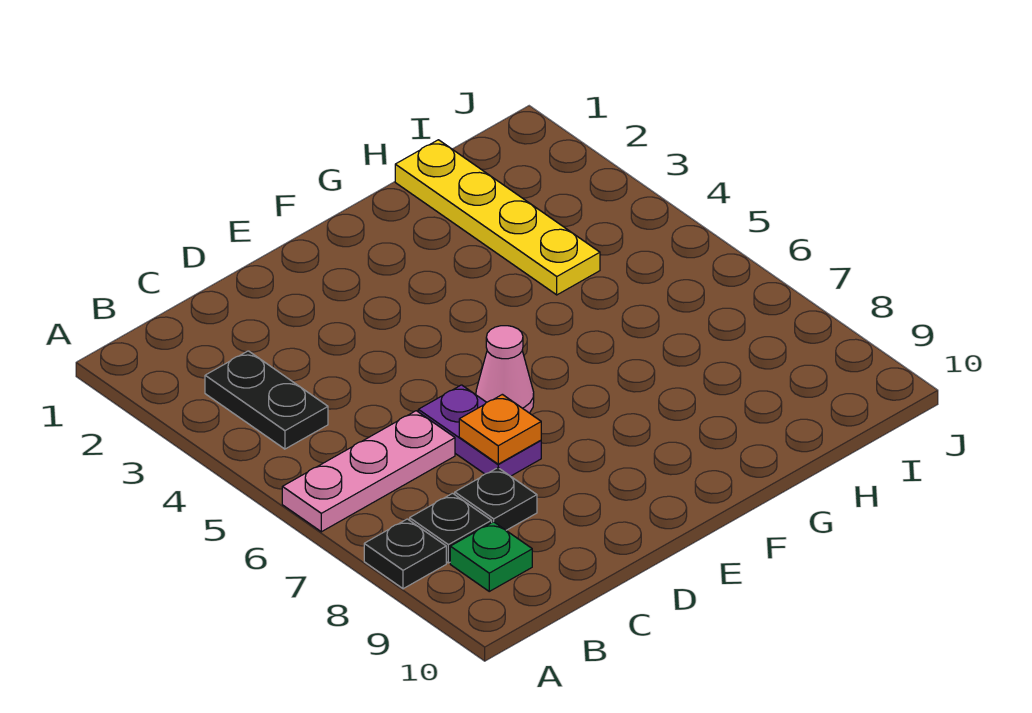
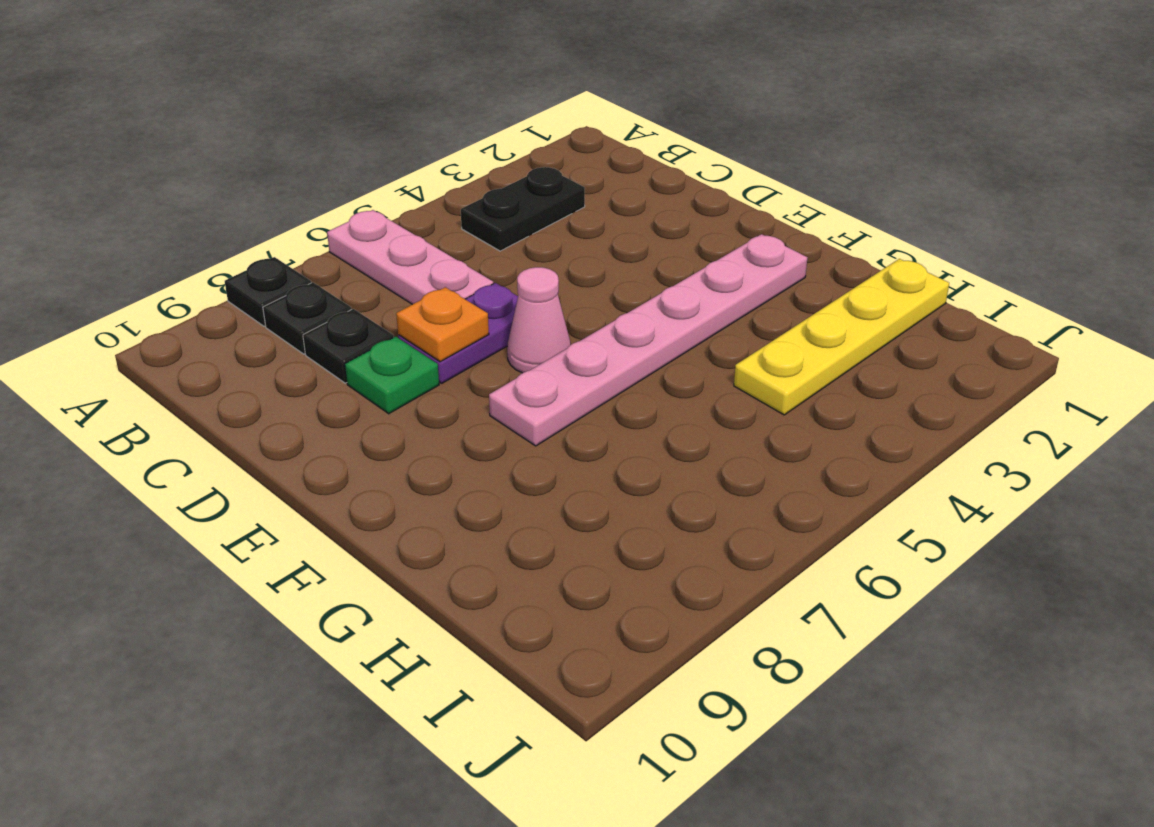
green plate B9 level 1 -> green plate D8 level 1
none -> pink plate F2:F7 level 1

